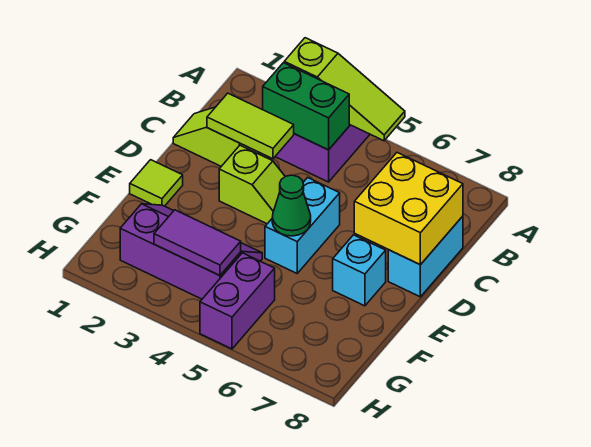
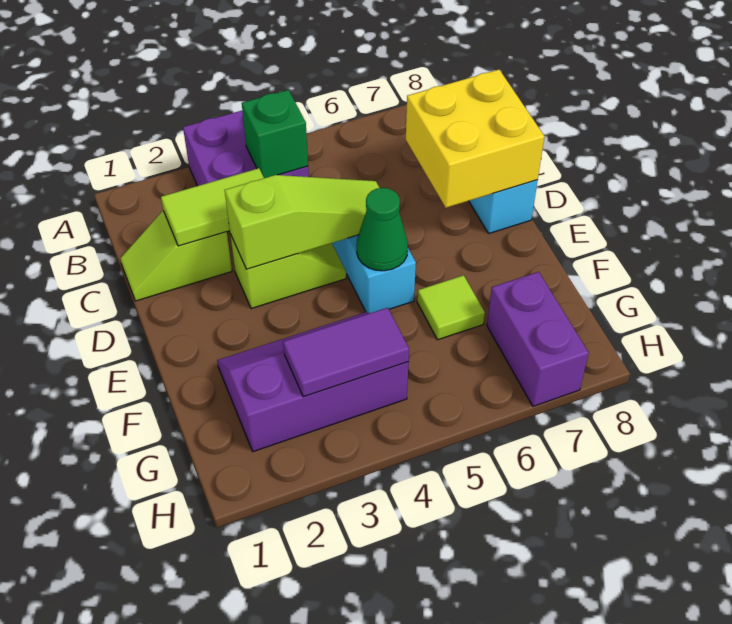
lime slope A3:A5 level 2 top 3 -> lime slope D3:D5 level 2 top 3
green brick B3:B4 level 2 -> green brick B4 level 2
lime tile E1 level 1 -> lime tile F6 level 1
cyan brick E7 level 1 -> none
purple brick G5:H5 level 1 -> purple brick G7:H7 level 1

